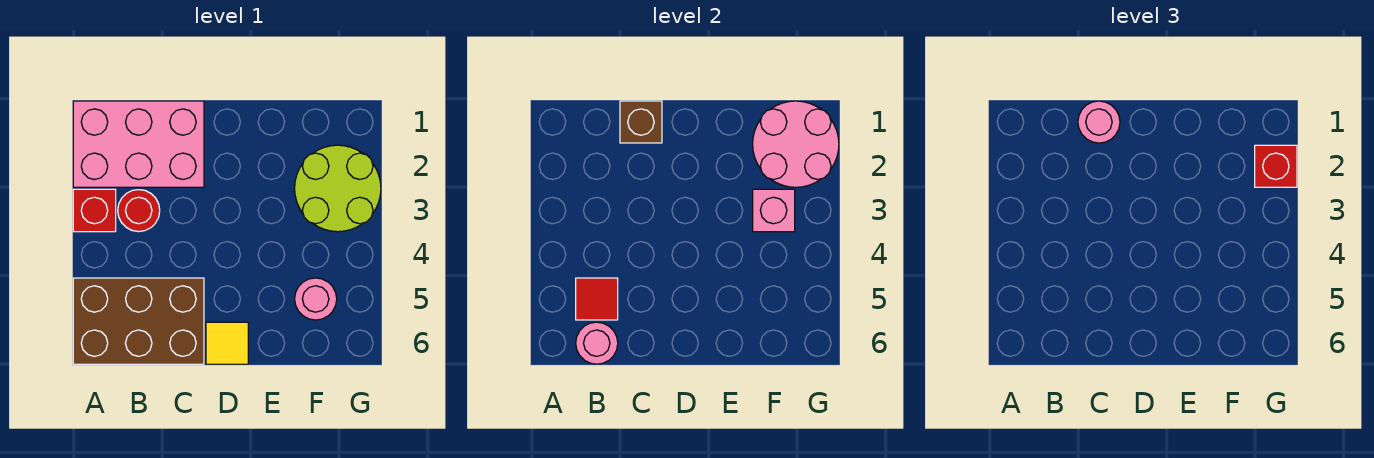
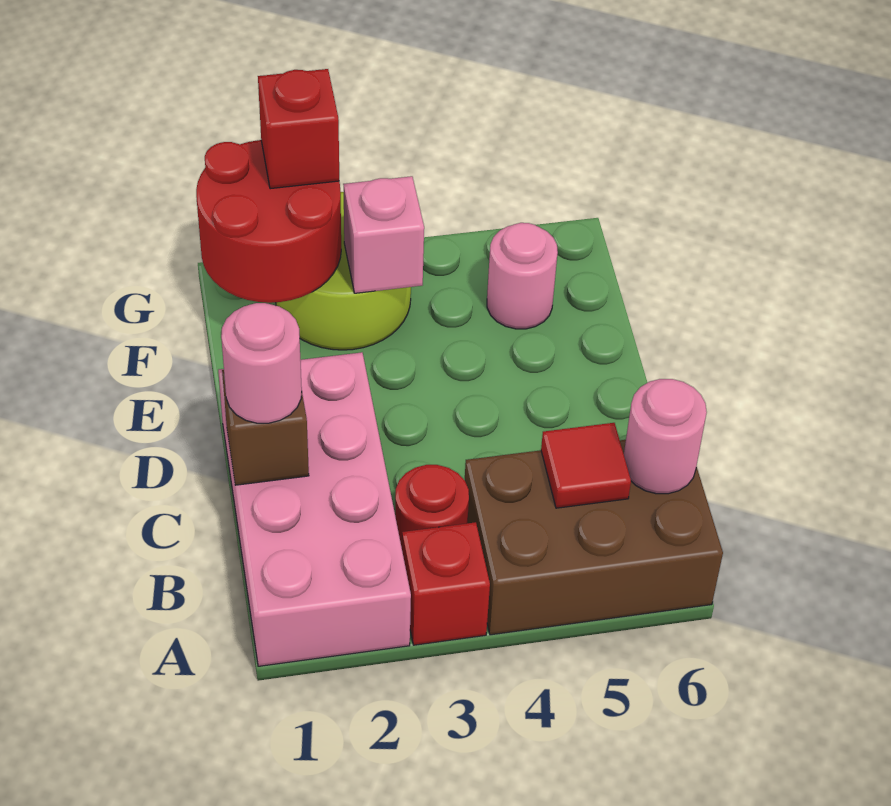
pink brick A1:C2 level 1 -> pink brick A1:D2 level 1
brown brick A5:C6 level 1 -> brown brick A4:B6 level 1
yellow tile D6 level 1 -> none
pink round brick F1:G2 level 2 -> red round brick F1:G2 level 2

